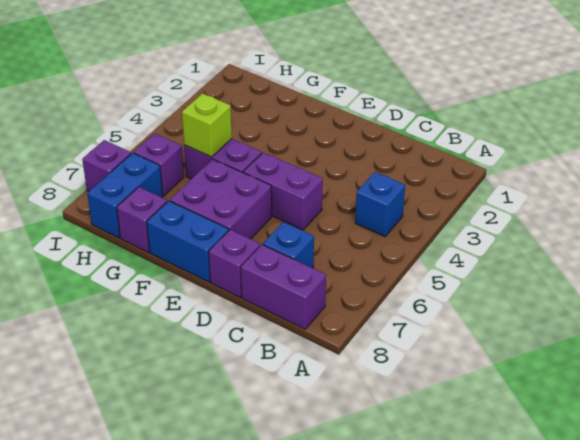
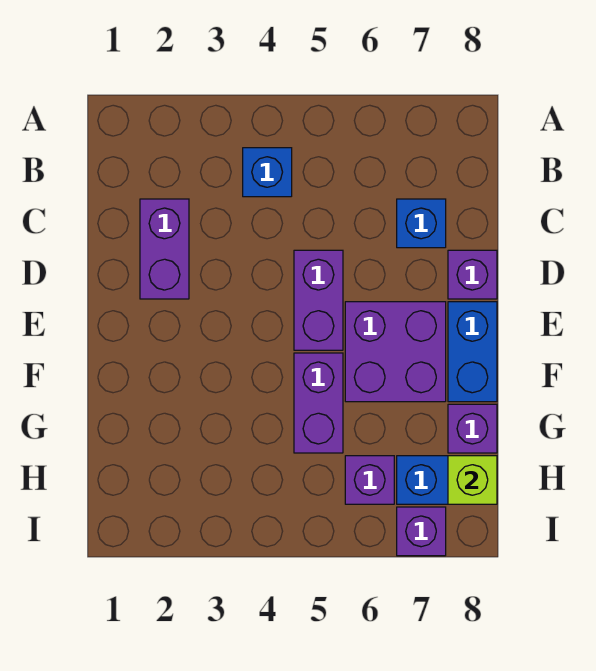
purple brick B8:C8 level 1 -> purple brick C2:D2 level 1
lime brick G5 level 2 -> lime brick H8 level 2

